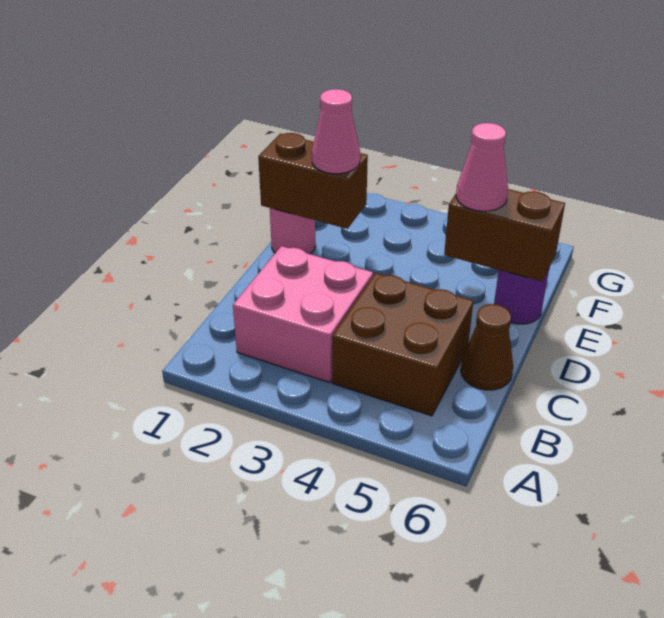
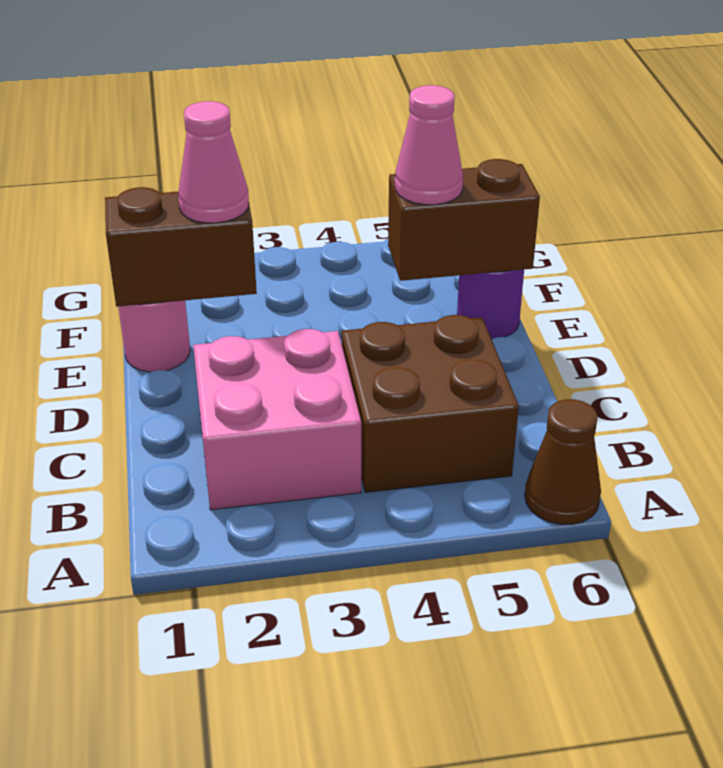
brown cone C6 level 1 -> brown cone A6 level 1

